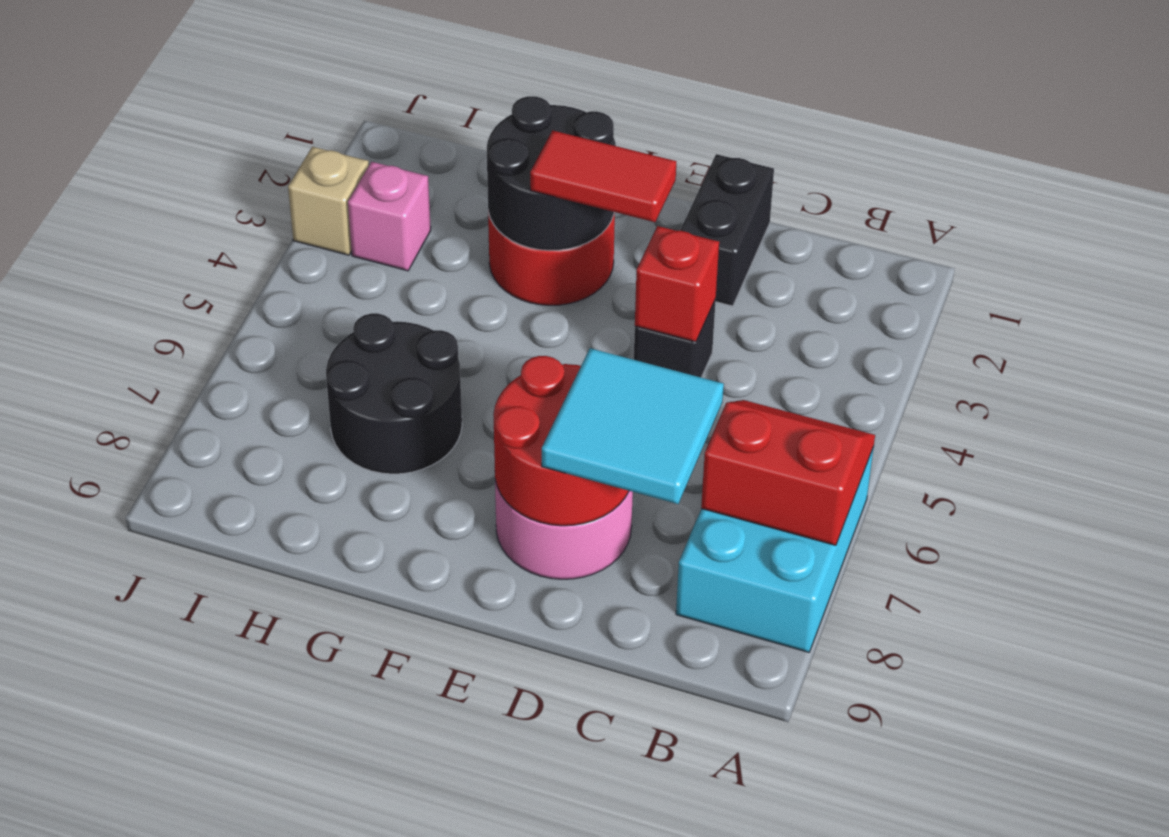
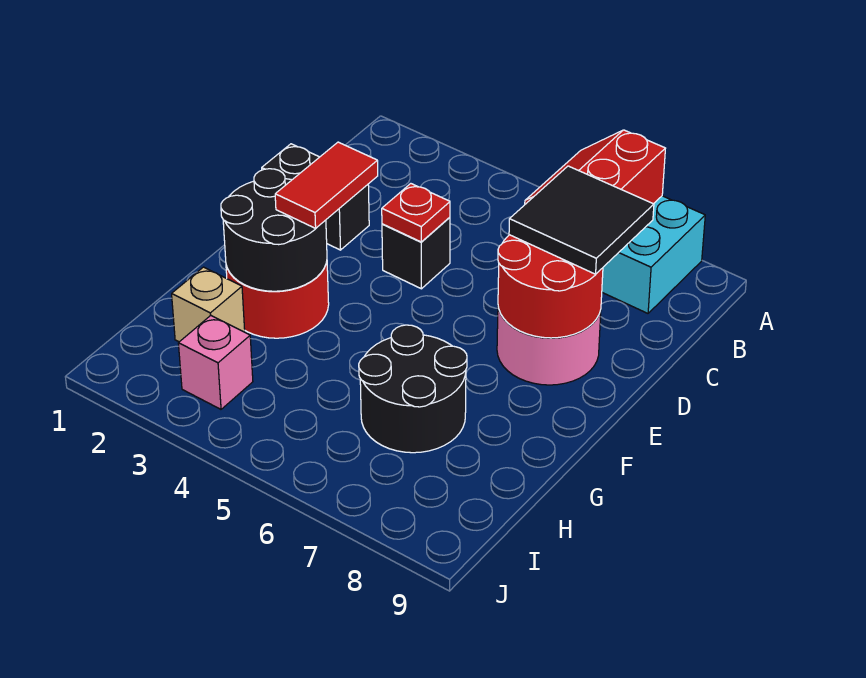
cyan tile C7:D8 level 3 -> black tile C7:D8 level 3
red brick D4 level 2 -> red plate D4 level 2
tan brick J3 level 1 -> tan brick H2 level 1

